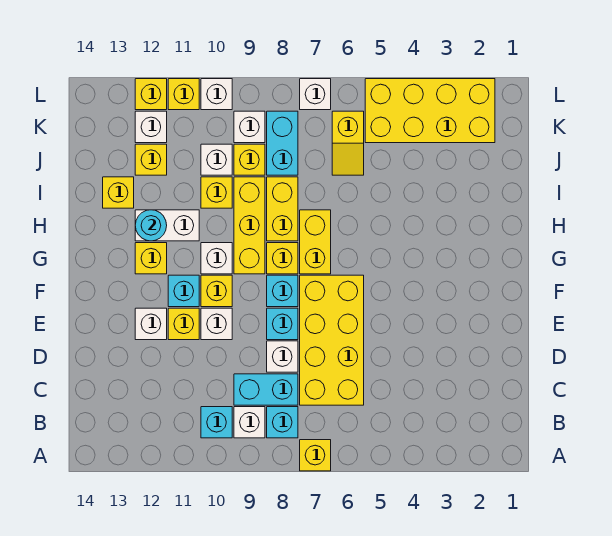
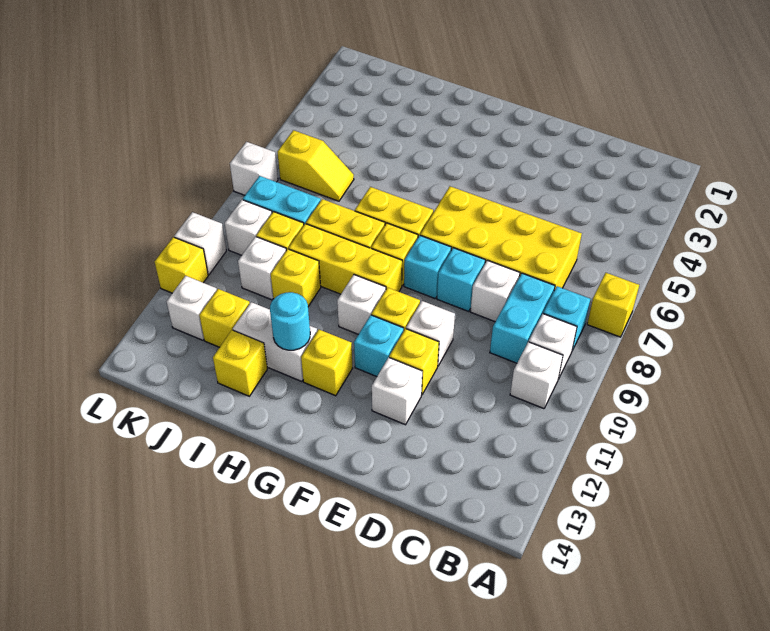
cyan brick B10 level 1 -> white brick B10 level 1
white brick H11:H12 level 1 -> white brick H12:I12 level 1
yellow brick K2:L5 level 1 -> none
yellow brick L12 level 1 -> none

